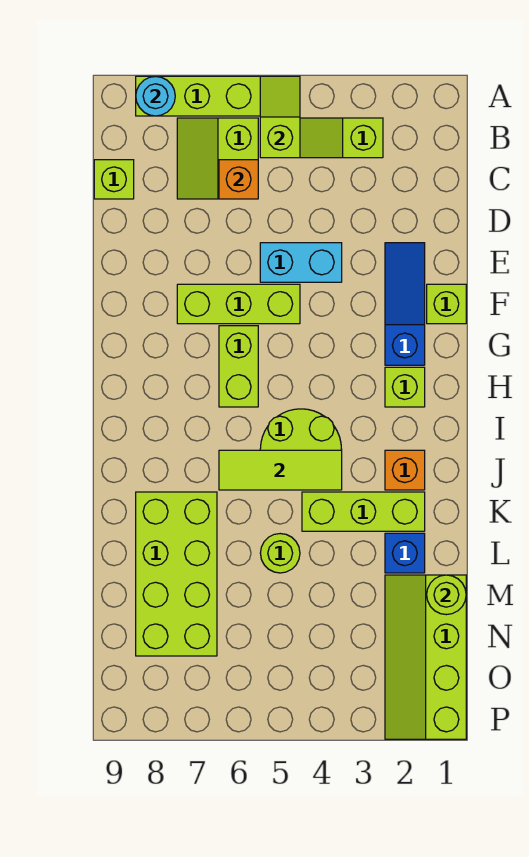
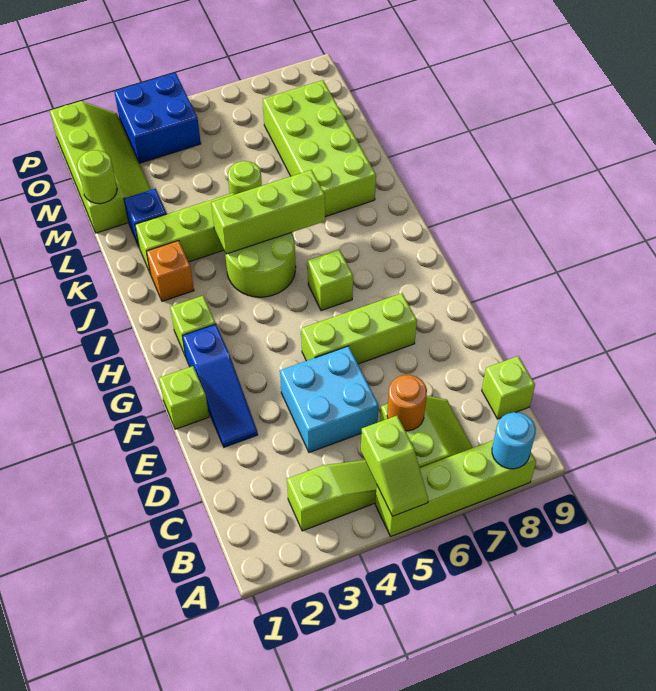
orange brick C6 level 2 -> orange round brick C6 level 2
cyan brick E4:E5 level 1 -> cyan brick D4:E5 level 1
lime brick G6:H6 level 1 -> lime brick H6 level 1
lime tile J4:J6 level 2 -> lime brick J4:J6 level 2
none -> blue brick O3:P4 level 1

